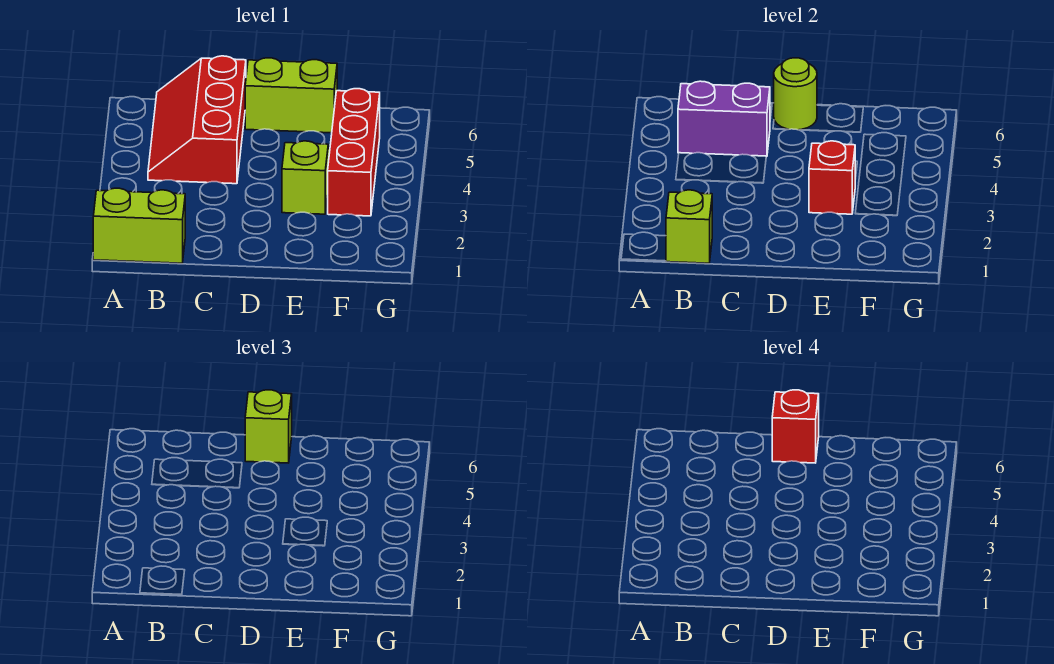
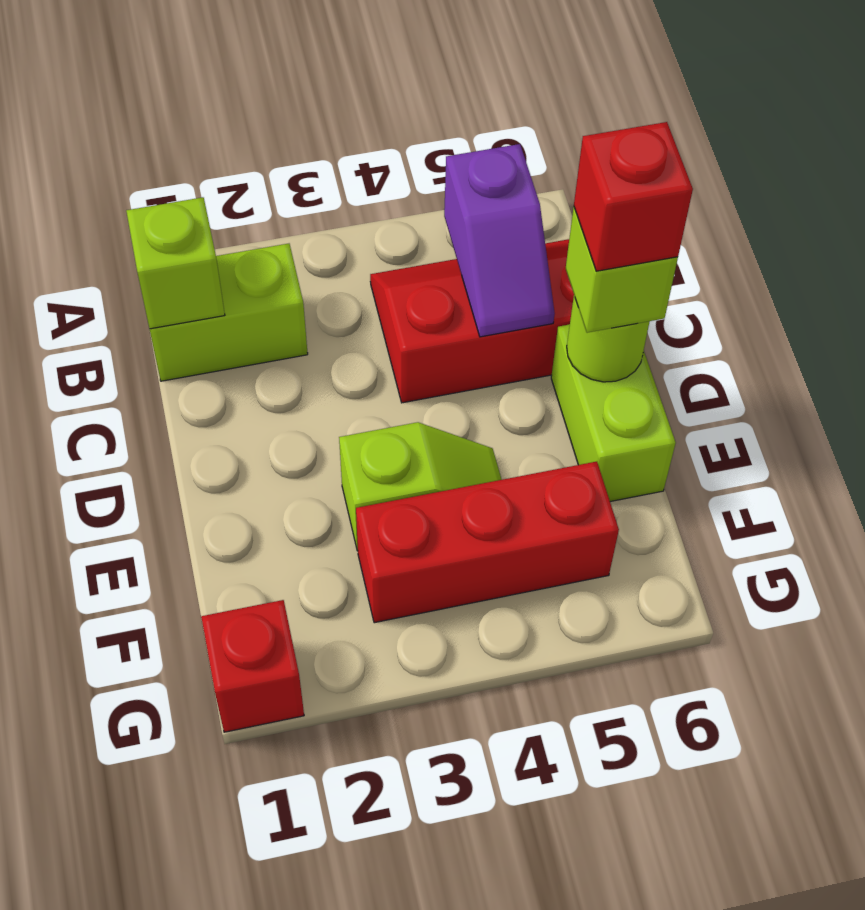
lime brick A1:B1 level 1 -> lime brick B1:B2 level 1
purple brick B5:C5 level 2 -> purple slope B5:C5 level 2 top B
red brick E3 level 2 -> red brick G1 level 1

